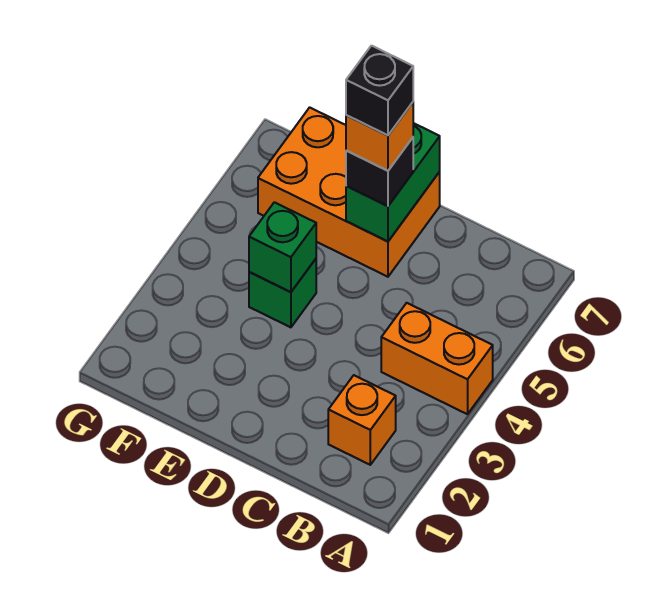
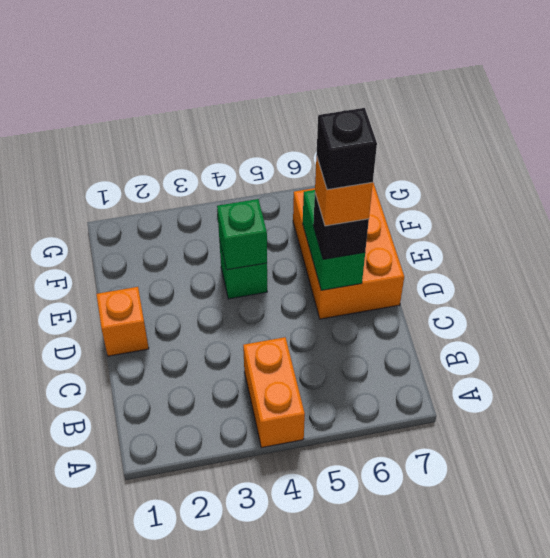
orange brick B2 level 1 -> orange brick D1 level 1
green brick D6:D7 level 2 -> green brick D6:E6 level 2

